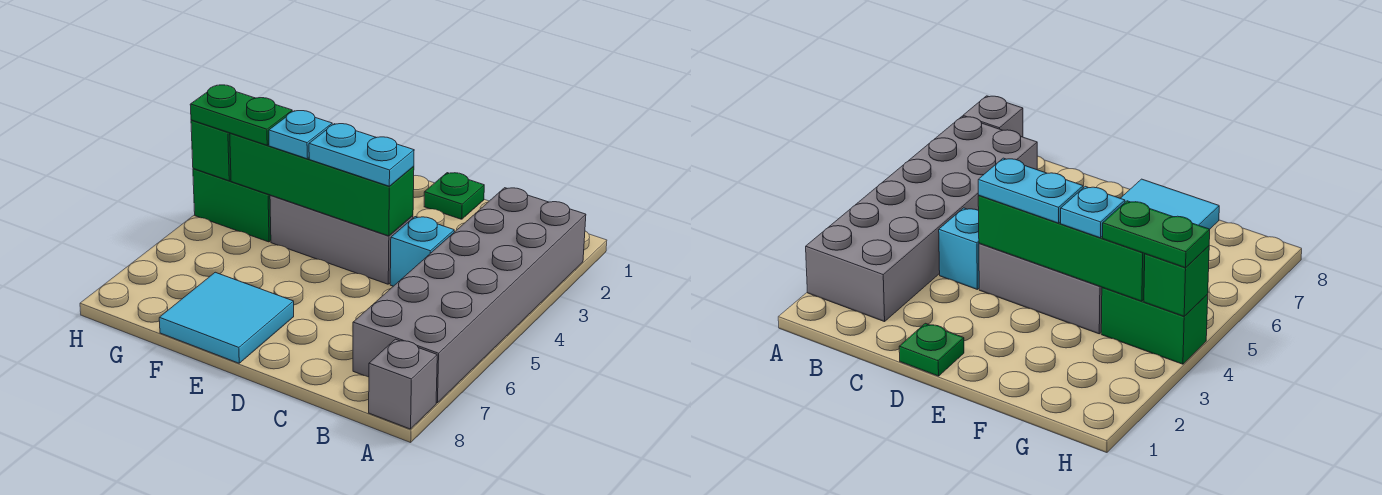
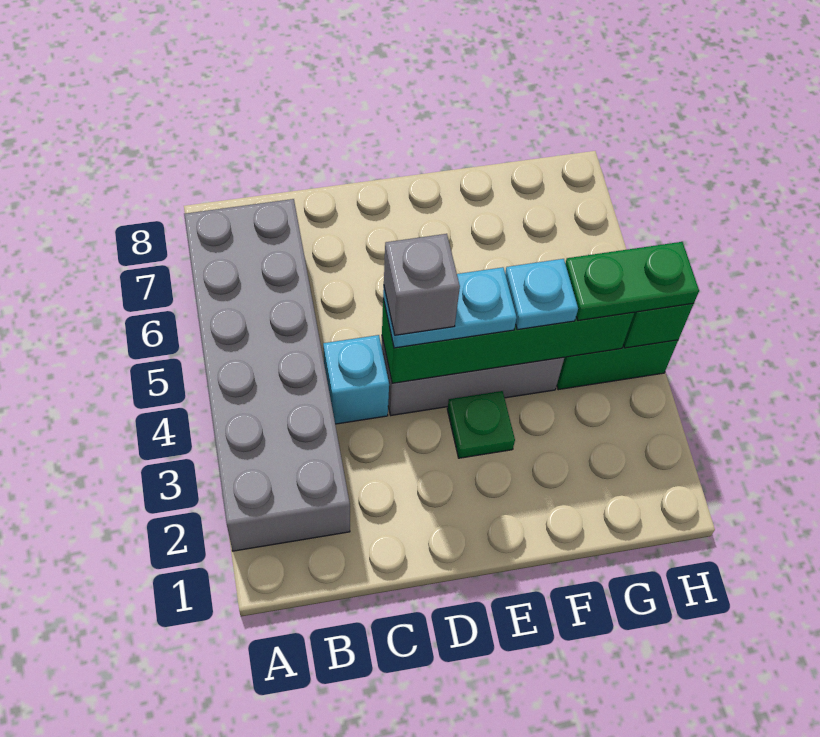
grey brick A8 level 1 -> grey brick D4 level 4
green plate D1 level 1 -> green plate E3 level 1
cyan tile E7:F8 level 1 -> none

